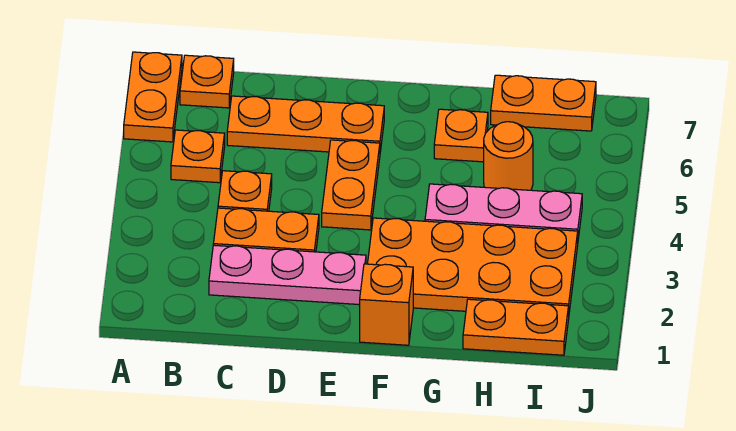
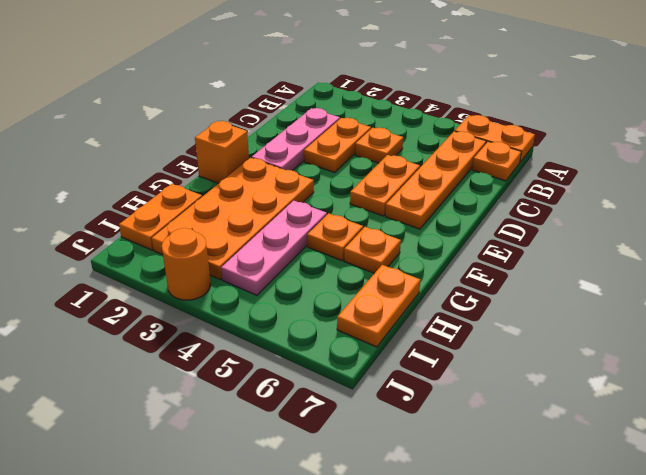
orange plate B5 level 1 -> orange plate G5 level 1
orange plate C6:E6 level 1 -> orange plate B6:E6 level 1
orange plate E4:E5 level 1 -> orange plate D5:E5 level 1
orange round brick H5 level 1 -> orange round brick J3 level 1

